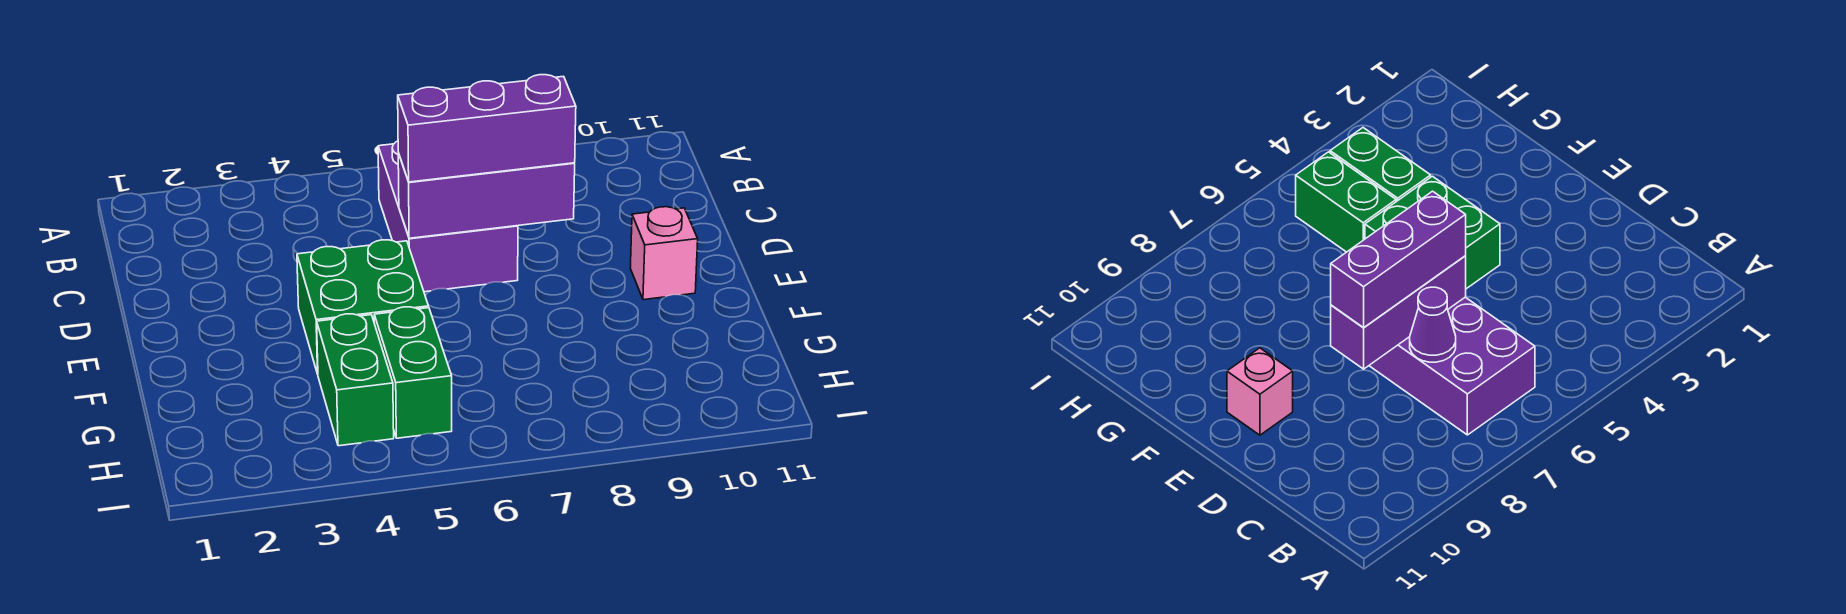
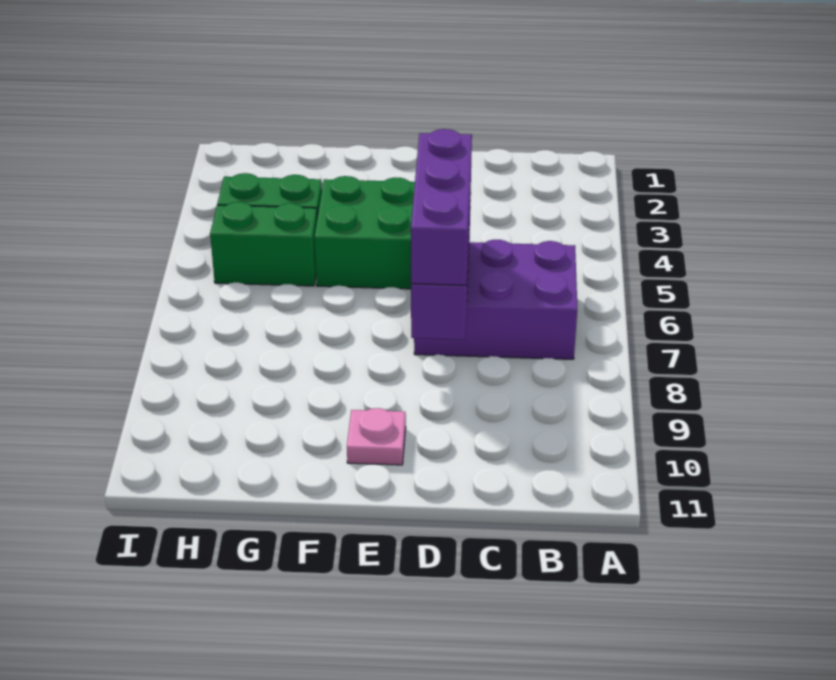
purple cone C7 level 2 -> none
pink brick E10 level 1 -> pink plate E10 level 1

